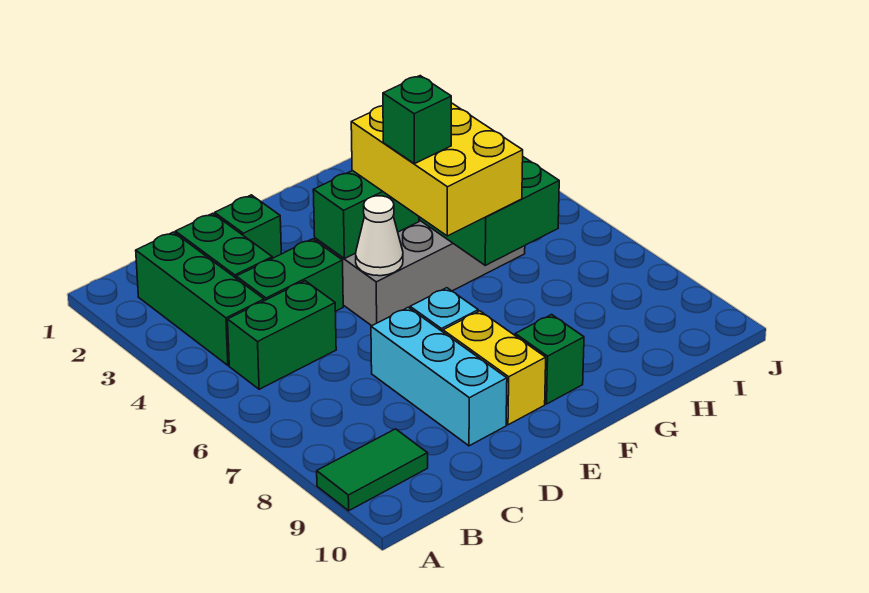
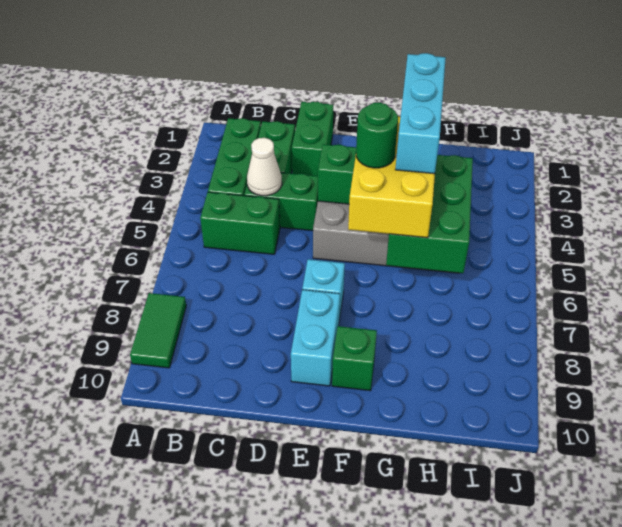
green tile A9:B9 level 1 -> green tile A8:A9 level 1
green brick D2 level 1 -> green brick D1:D2 level 1
cyan brick D7:D9 level 1 -> cyan brick G3:G5 level 4
white cone E5 level 2 -> white cone C4 level 2
yellow brick E8:E9 level 1 -> cyan brick E8:E9 level 1
green brick F5 level 4 -> green round brick F5 level 4

